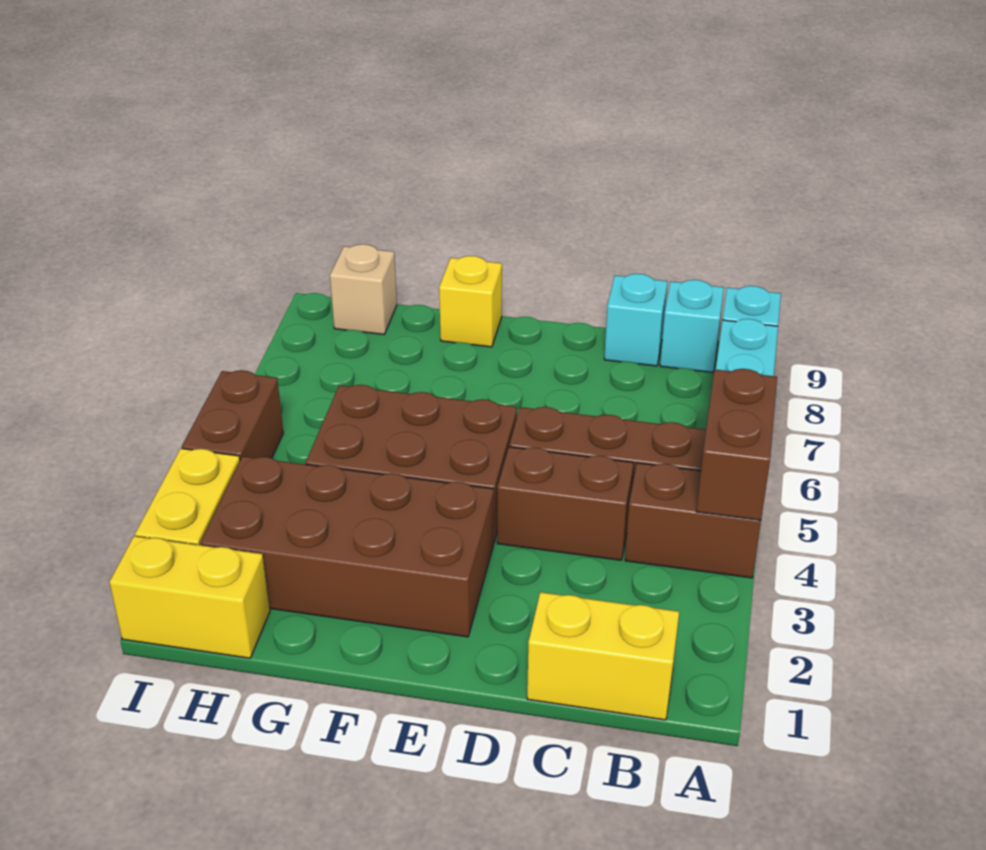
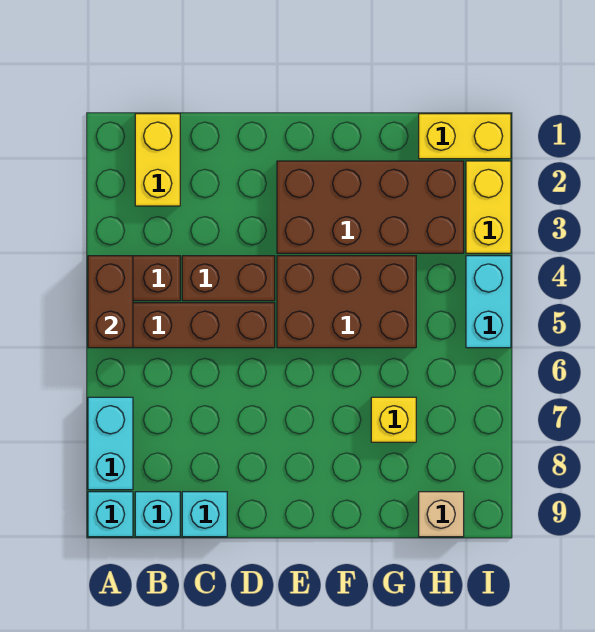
yellow brick B1:C1 level 1 -> yellow brick B1:B2 level 1
yellow brick F9 level 1 -> yellow brick G7 level 1
brown brick I4:I5 level 1 -> cyan brick I4:I5 level 1

